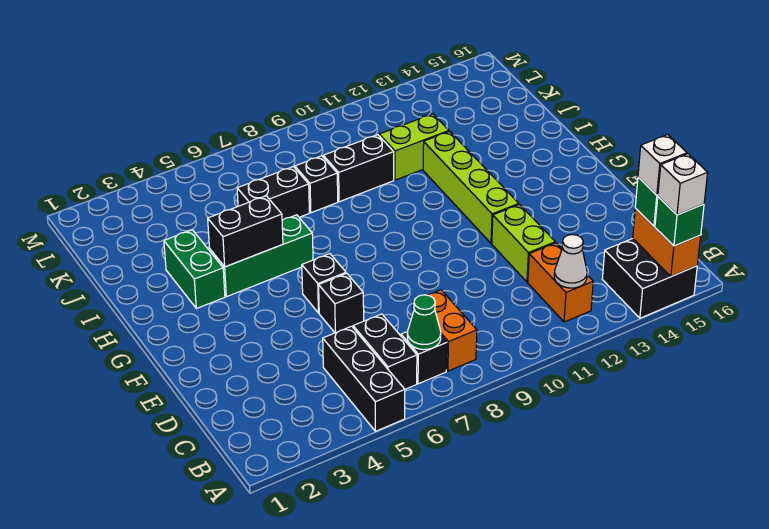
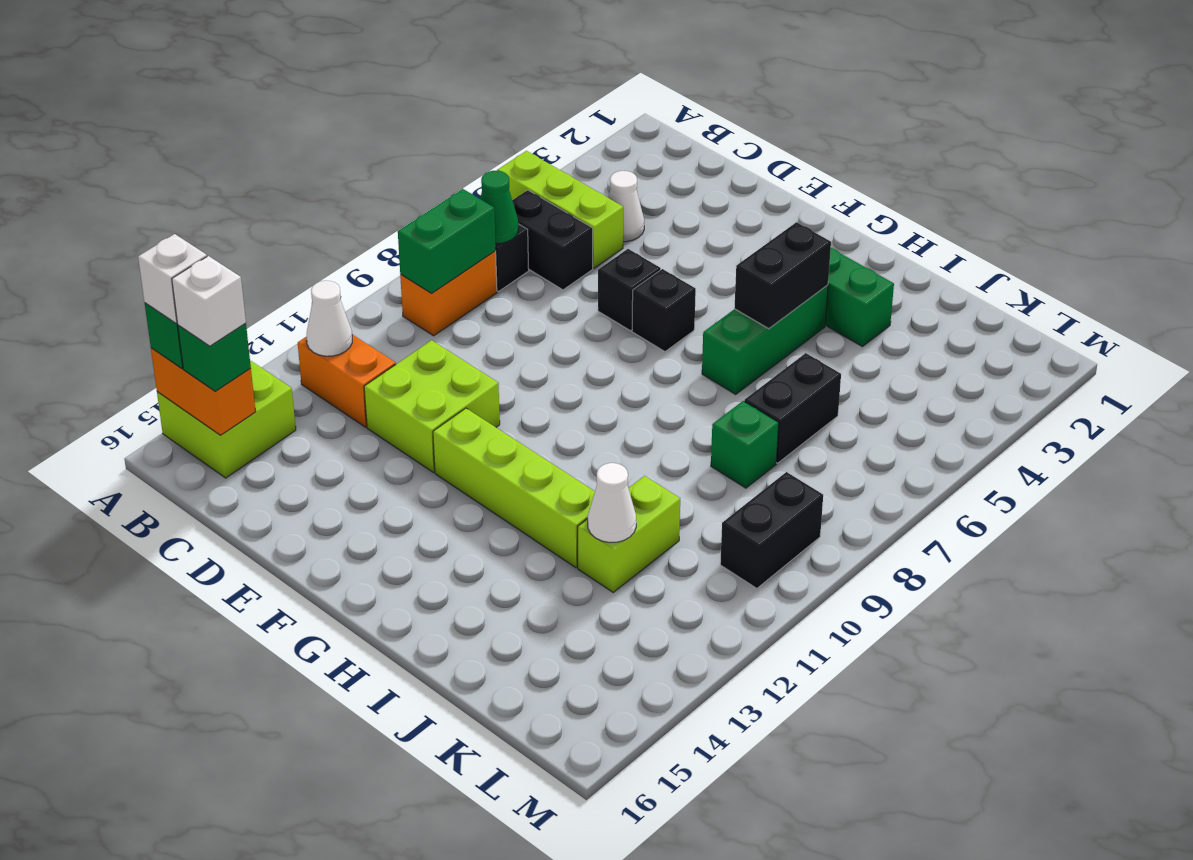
black brick A5:C5 level 1 -> lime brick A5:C5 level 1
black brick A14:B15 level 1 -> lime brick A14:B15 level 1
orange brick B8:C8 level 1 -> orange brick B8:B9 level 1
none -> green brick B8:B9 level 2
none -> white cone C4 level 1
lime brick D12:E12 level 1 -> lime brick D11:E12 level 1
black brick J8 level 1 -> green brick J8 level 1
black brick J9:J10 level 1 -> black brick L9:L10 level 1
none -> white cone J12 level 2

